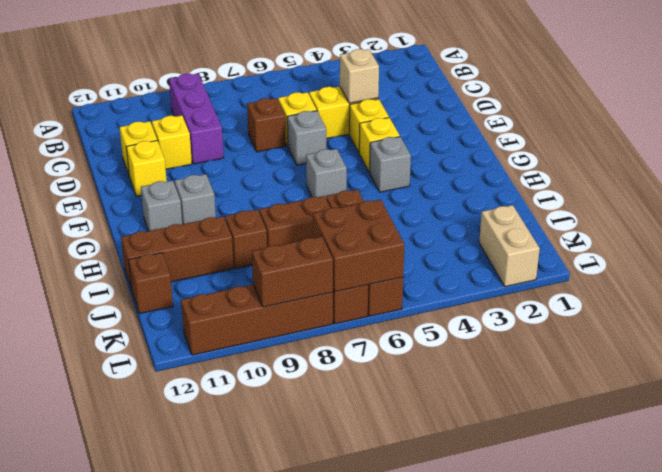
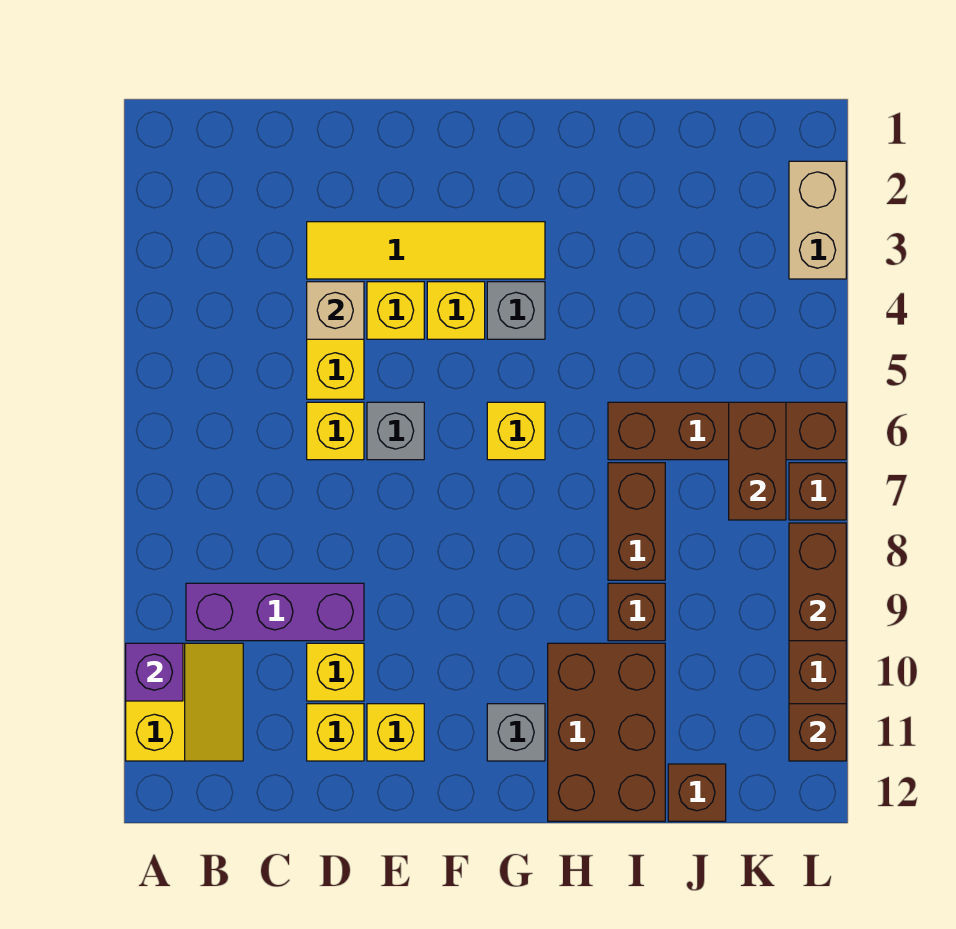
none -> yellow slope A10:B11 level 1 top A
none -> purple brick A10 level 2
none -> yellow tile D3:G3 level 1
brown brick D7 level 1 -> brown brick L11 level 2
grey brick G6 level 1 -> yellow brick G6 level 1
grey brick G10 level 1 -> none
brown brick I10:I12 level 1 -> brown brick H10:I12 level 1
tan brick K2:L2 level 1 -> tan brick L2:L3 level 1
brown brick K6:L7 level 2 -> brown brick K6:K7 level 2

